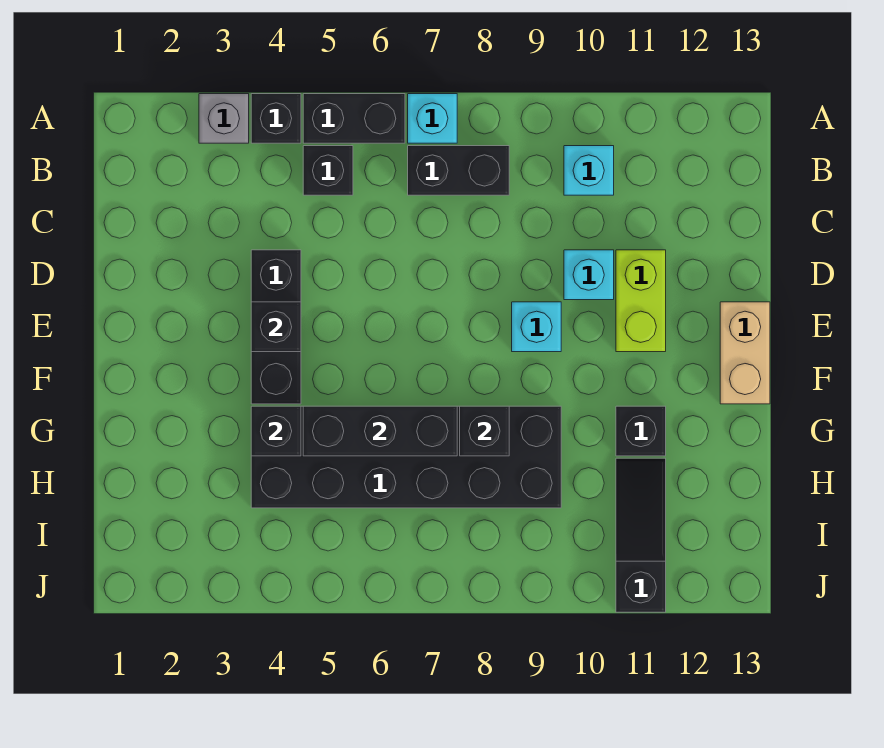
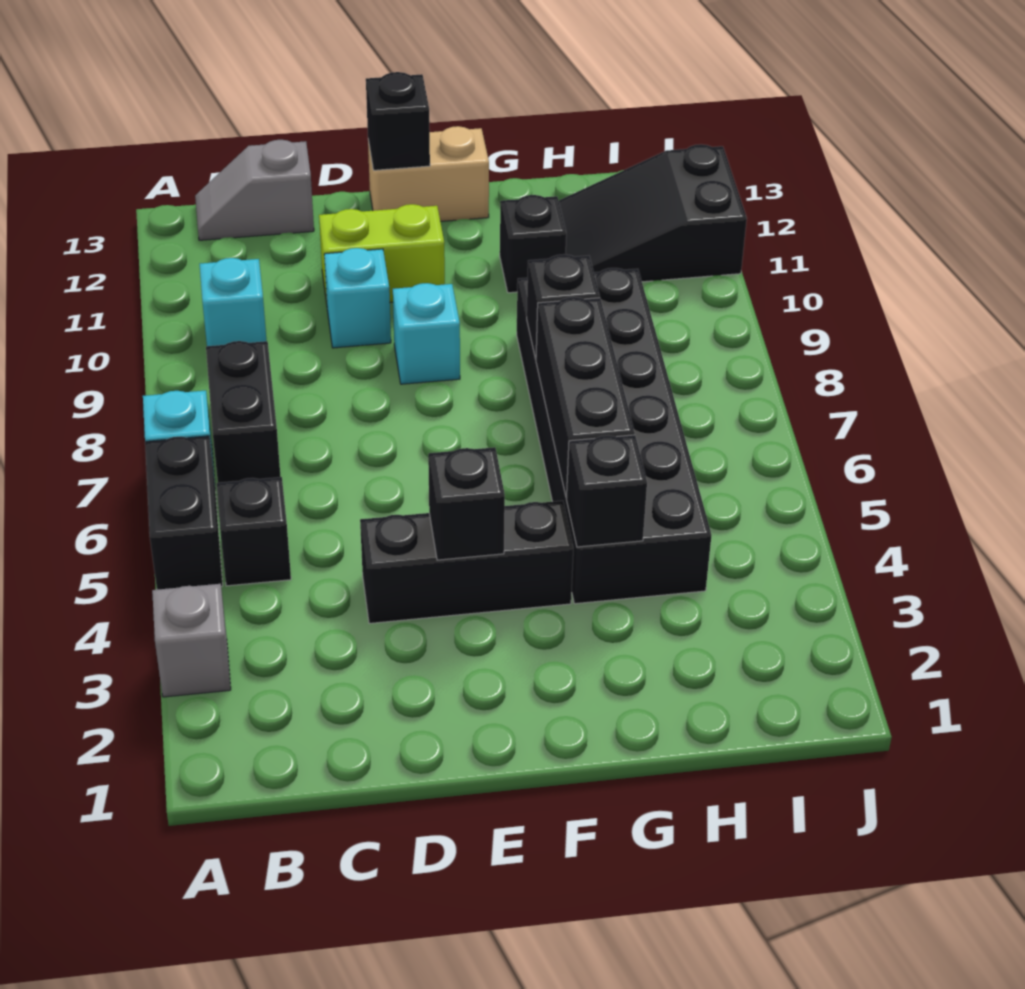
black brick A4 level 1 -> black brick E13 level 2
none -> grey slope B13:C13 level 1 top C
black slope H11:J11 level 1 top J -> black slope H11:J12 level 1 top J

